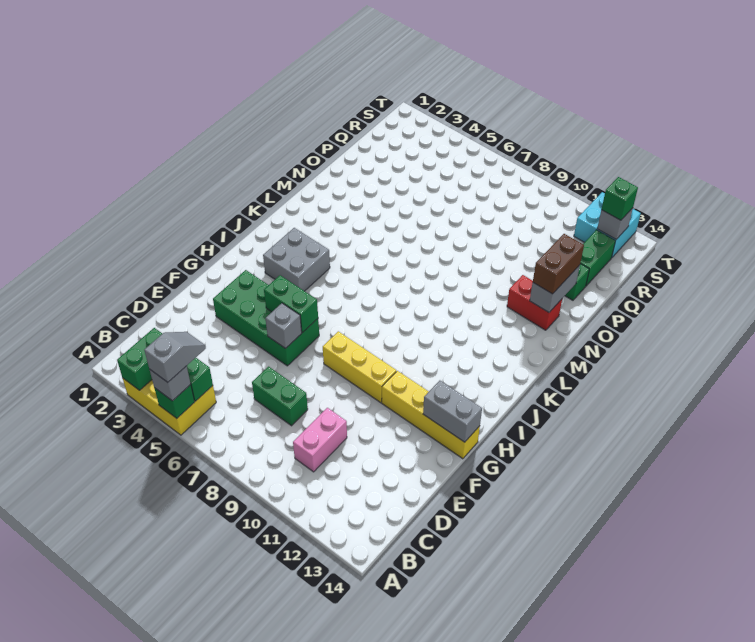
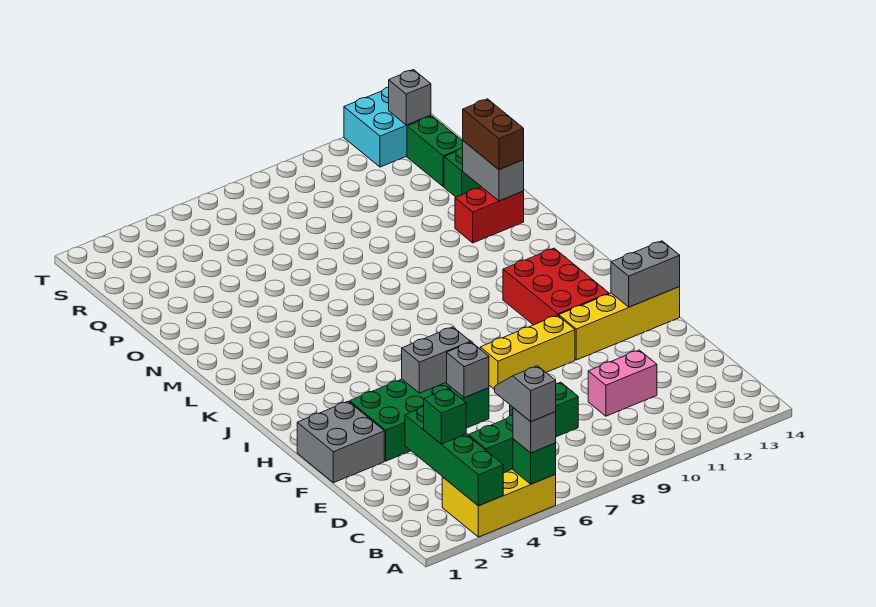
green brick A3:B3 level 2 -> green brick A3:D3 level 2
pink brick C10:D10 level 1 -> pink brick D10:D11 level 1
green brick G5:G6 level 2 -> grey brick G5:G6 level 2
none -> red brick H11:J12 level 1
grey brick I3:J4 level 1 -> grey brick F1:G2 level 1
green brick S13 level 3 -> green brick C3 level 3

